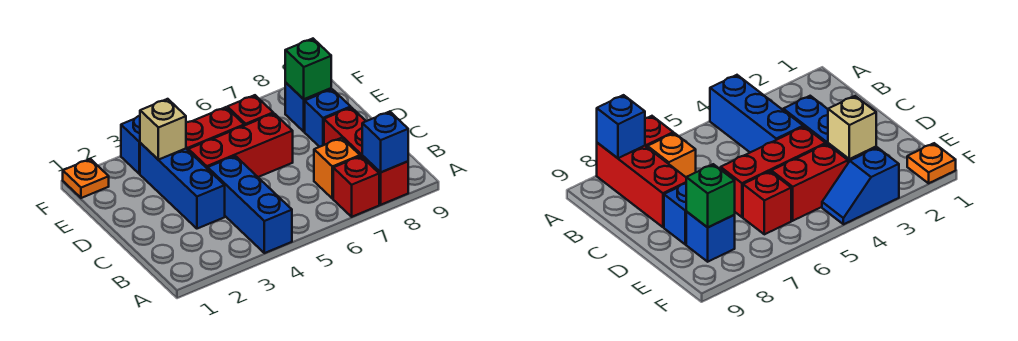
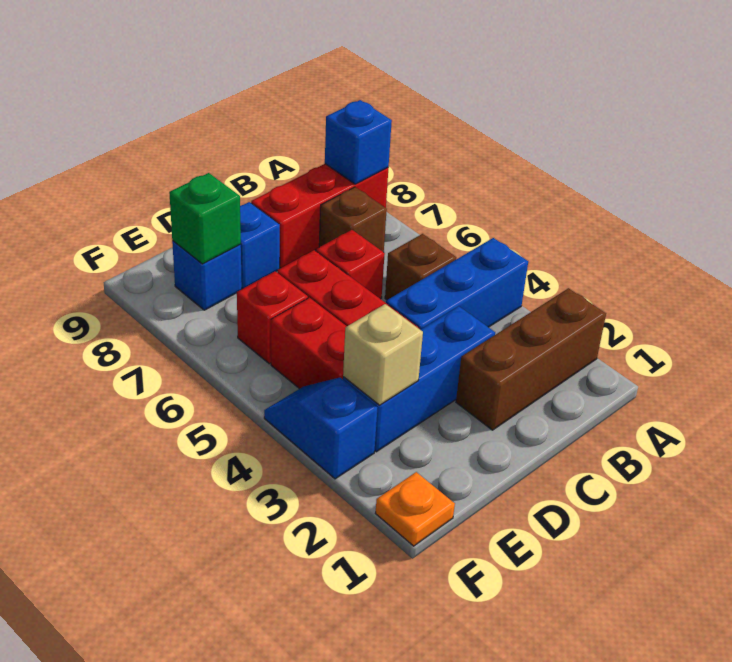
none -> brown brick A2:C2 level 1
red brick A7 level 1 -> red brick C6 level 1
none -> brown brick B5 level 1
orange brick B7 level 1 -> brown brick B7 level 1

